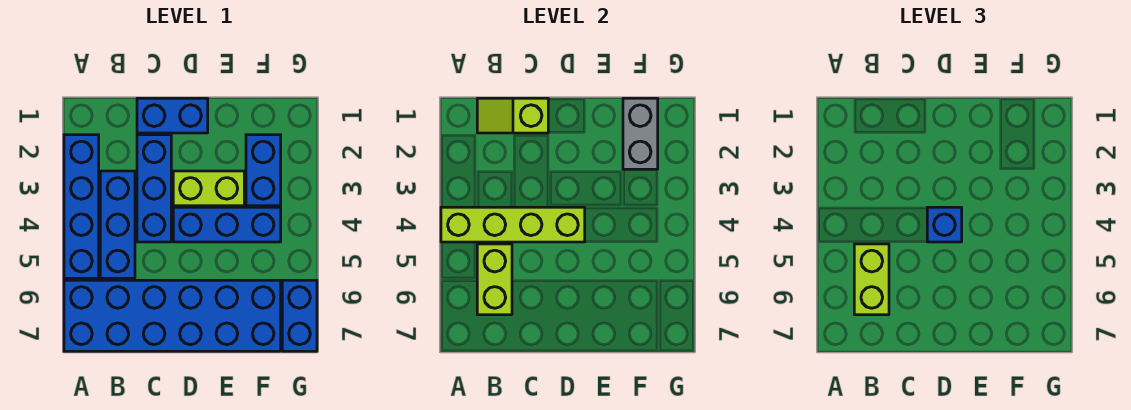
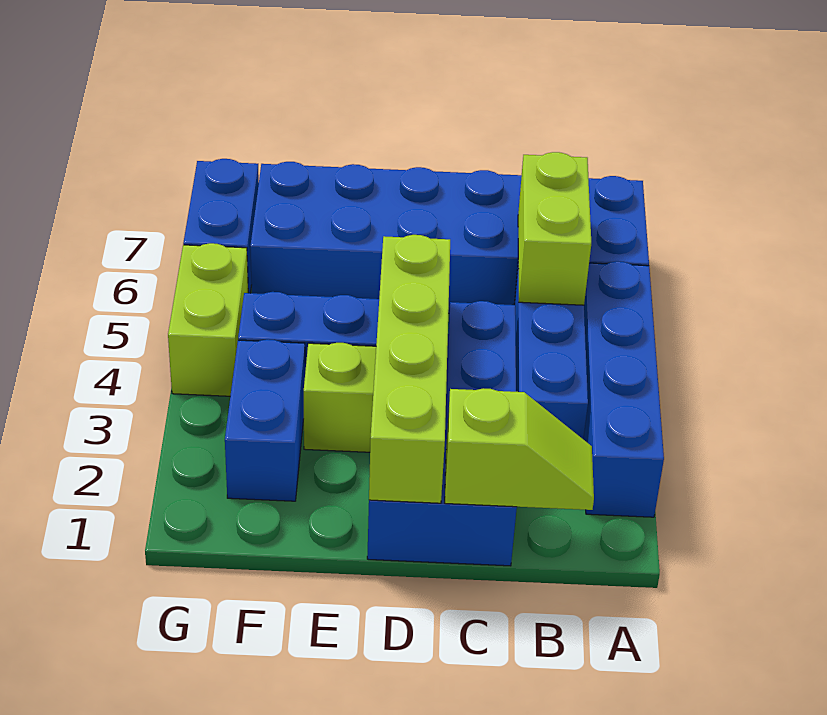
lime brick A4:D4 level 2 -> lime brick D1:D4 level 2
lime brick B5:B6 level 3 -> lime brick G4:G5 level 1
blue brick D4 level 3 -> none
grey brick F1:F2 level 2 -> none

